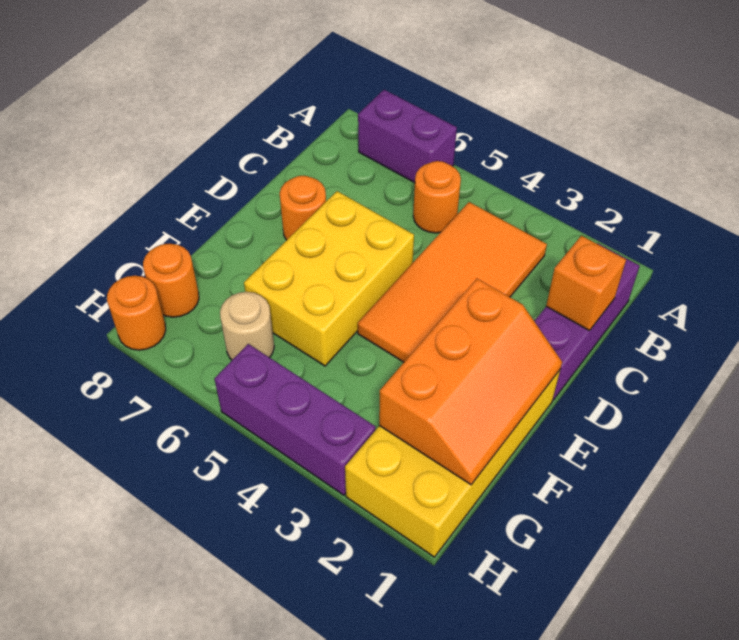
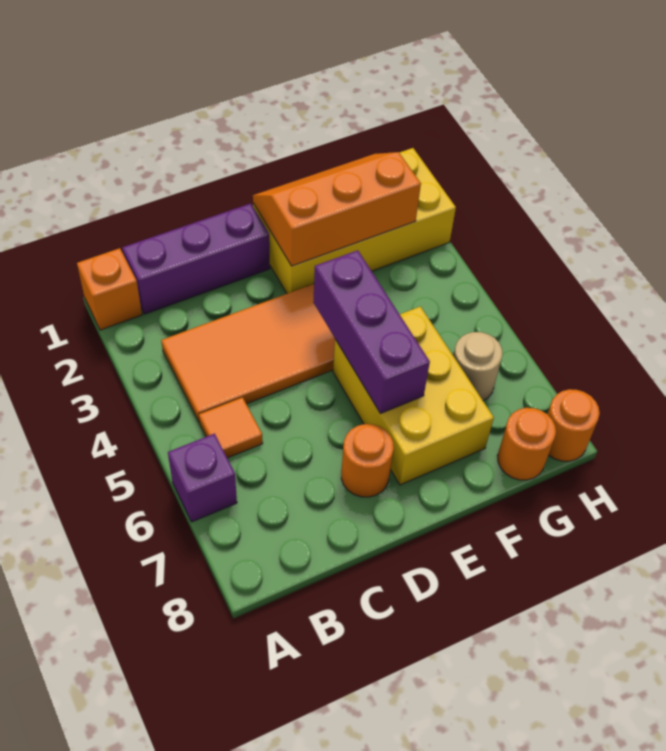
purple brick A6:A7 level 1 -> purple brick A6 level 1
orange round brick B5 level 1 -> orange tile B5 level 1
orange brick C1 level 2 -> orange brick A1 level 1
yellow brick D5:F6 level 1 -> yellow brick E5:F7 level 1
purple brick H3:H5 level 1 -> purple brick E4:E6 level 2

